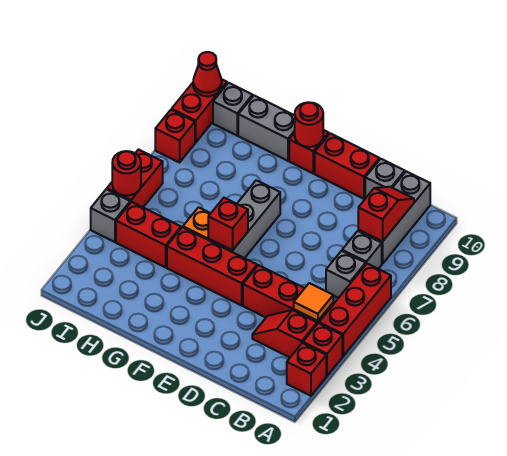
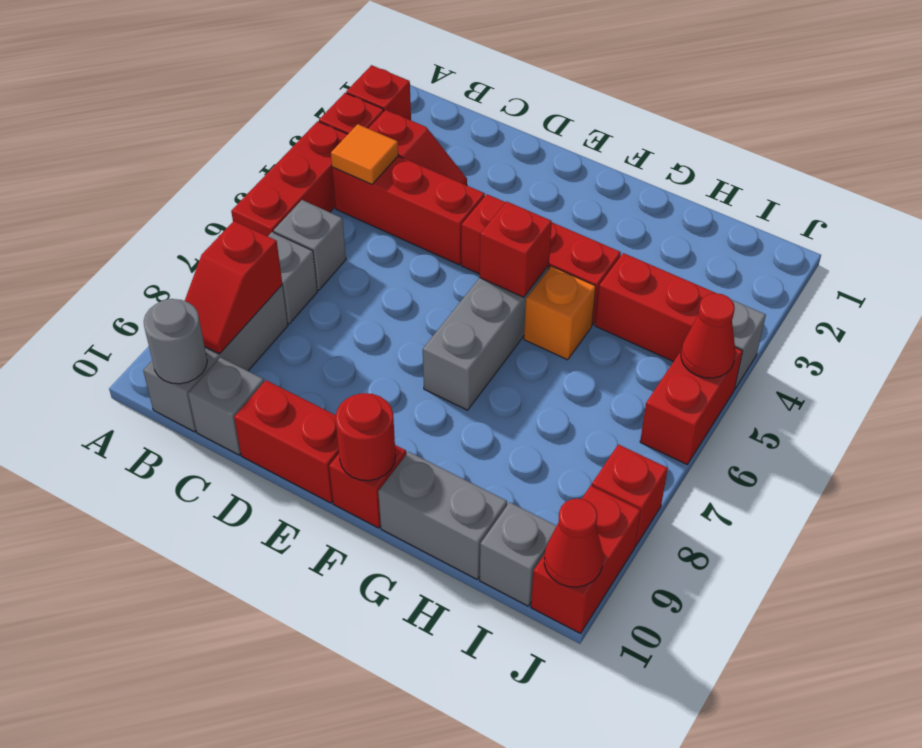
none -> grey round brick B10 level 2
red round brick J5 level 2 -> red cone J5 level 2

